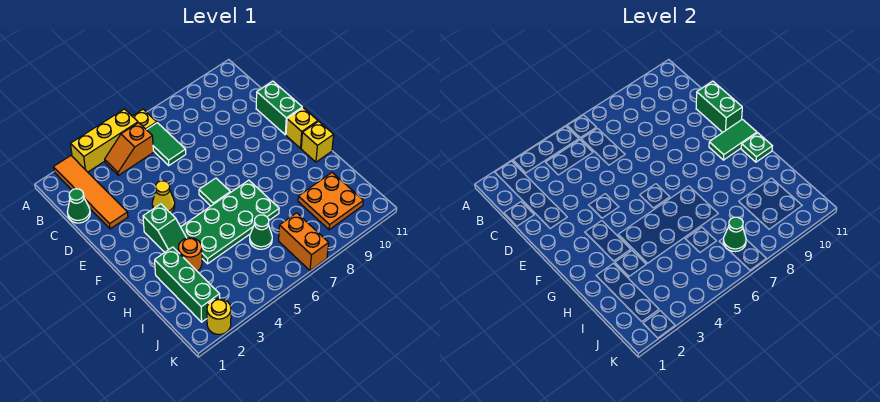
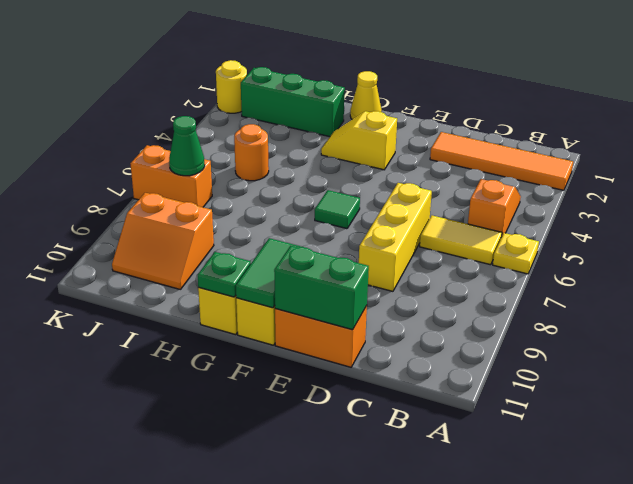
yellow brick A3:A5 level 1 -> yellow brick D6:D8 level 1
green tile B6:C6 level 1 -> yellow tile B6:C6 level 1
green cone C1 level 1 -> none
green brick D11:E11 level 1 -> orange brick D11:E11 level 1
yellow cone E4 level 1 -> yellow cone G1 level 1
green slope F3:G3 level 1 top F -> yellow slope F3:G3 level 1 top F
green plate G4:H7 level 1 -> none
orange round brick H3 level 1 -> orange round brick I5 level 1
green cone I6 level 1 -> none
orange plate I9:J10 level 1 -> orange slope I9:J10 level 1 top 9

